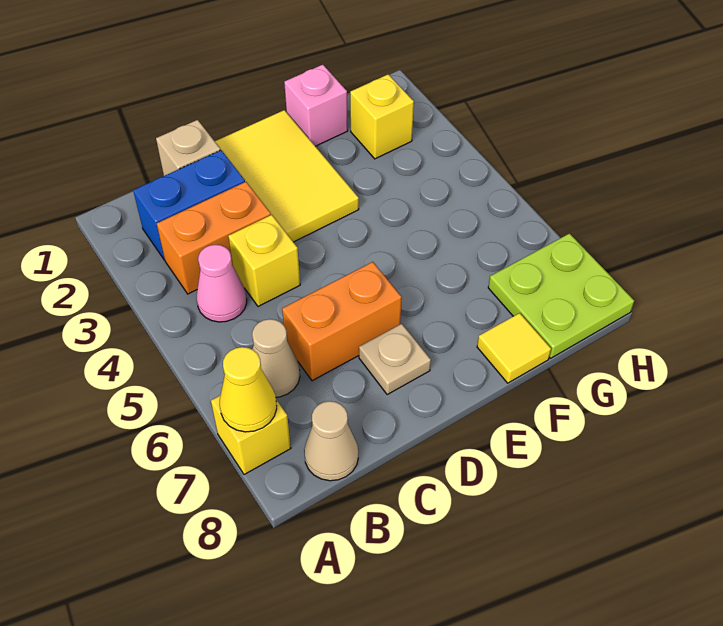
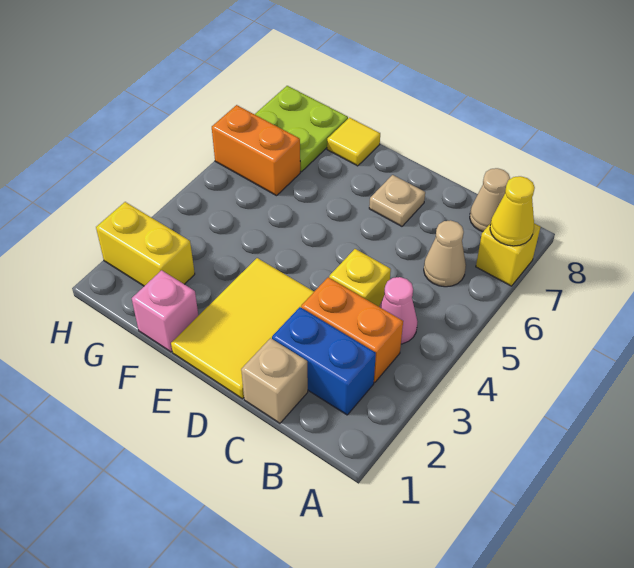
orange brick C6:D6 level 1 -> orange brick G6:H6 level 1
yellow brick G2 level 1 -> yellow brick G2:H2 level 1

